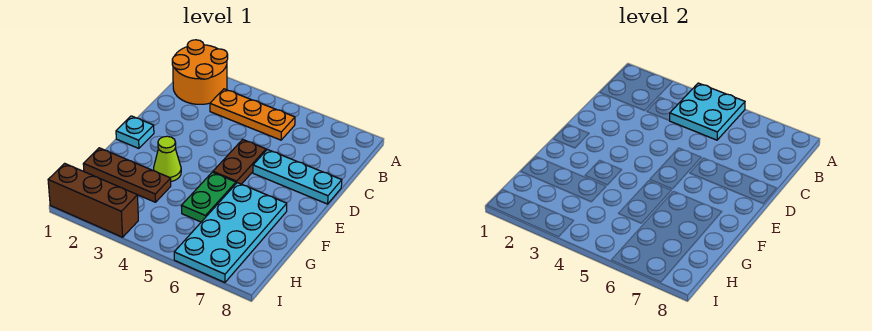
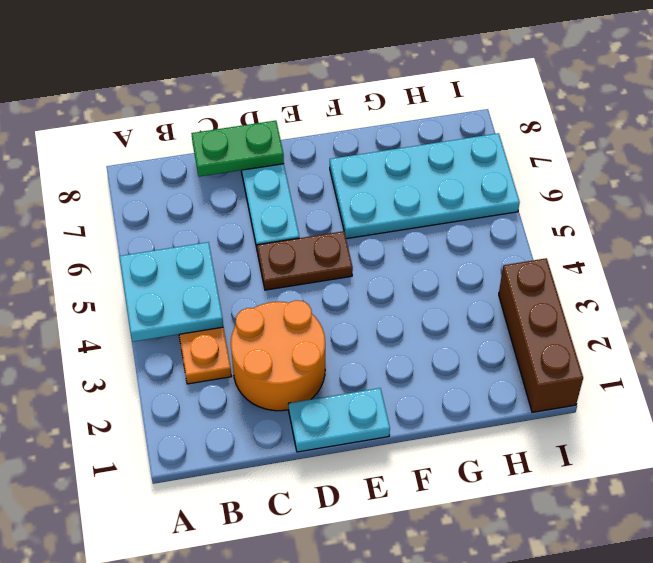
orange round brick A1:B2 level 1 -> orange round brick C2:D3 level 1
cyan plate E1 level 1 -> cyan plate D1:E1 level 1
lime cone F3 level 1 -> none
green plate F5:G5 level 1 -> green plate C8:D8 level 2
brown plate G1:G3 level 1 -> none

